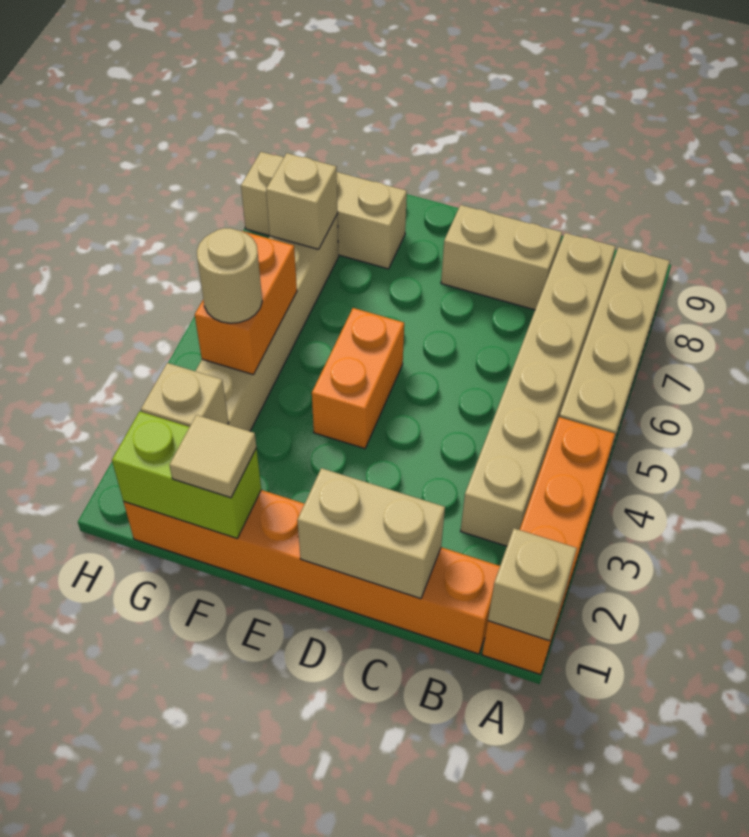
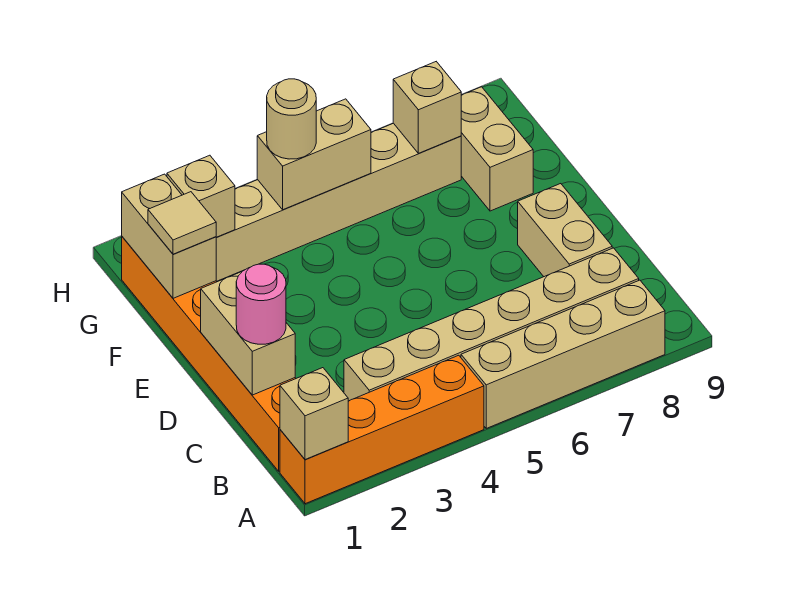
none -> pink round brick C1 level 3
orange brick E4:E5 level 1 -> none
lime brick F1:G1 level 2 -> tan brick F1:G1 level 2
tan brick F8:H8 level 1 -> tan brick F8:G8 level 1
orange brick G4:G5 level 2 -> tan brick G4:G5 level 2

